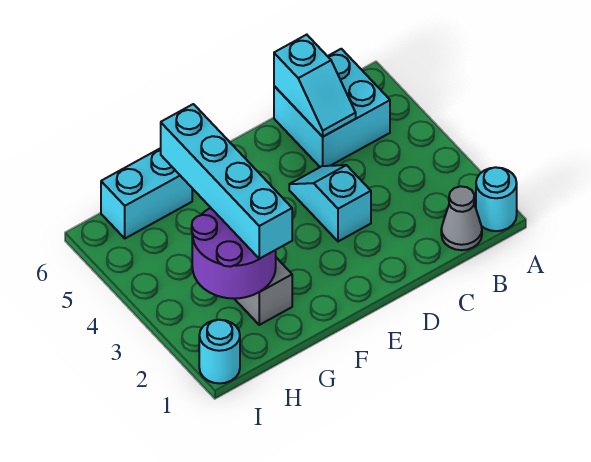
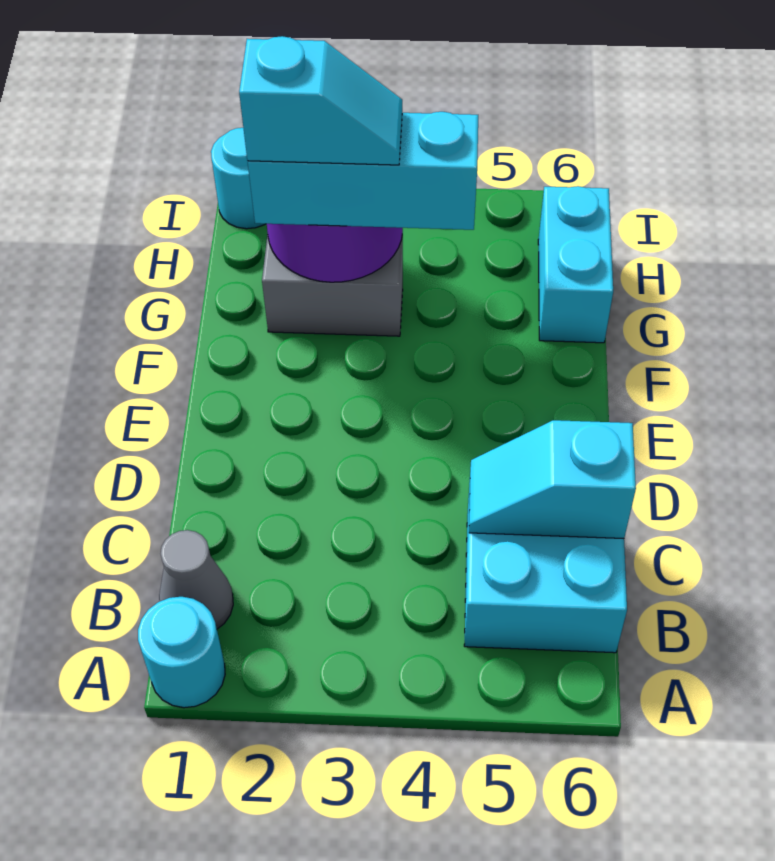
cyan slope D3:D4 level 1 top 3 -> cyan slope G2:G3 level 4 top 2
cyan brick G2:G5 level 3 -> cyan brick G2:G4 level 3

